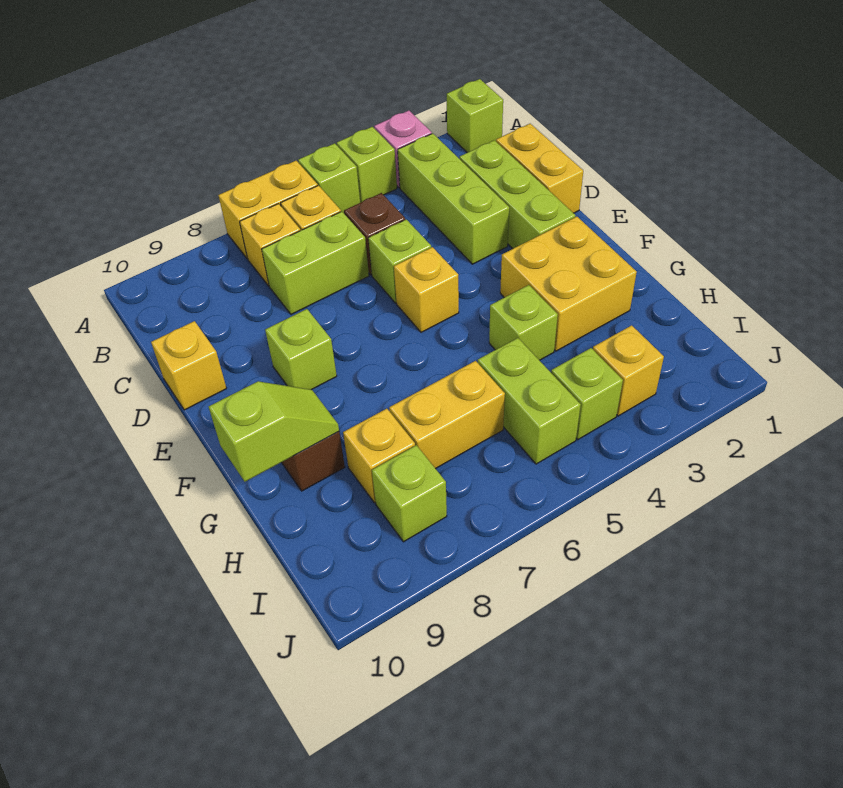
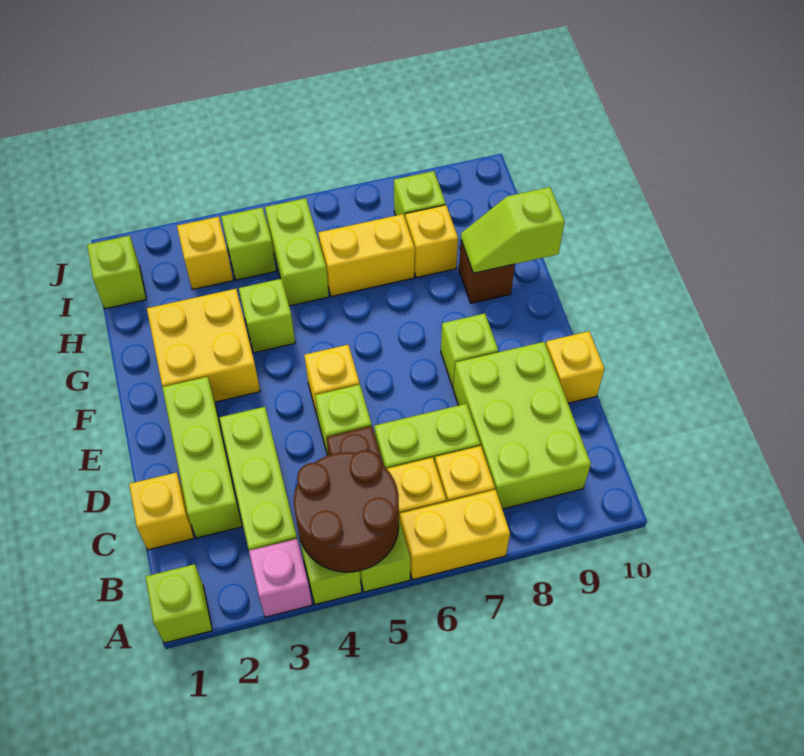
none -> brown round brick A4:B5 level 2
none -> lime brick B8:D9 level 1
yellow brick C1:D1 level 1 -> yellow brick C1 level 1
none -> lime brick I1 level 1

